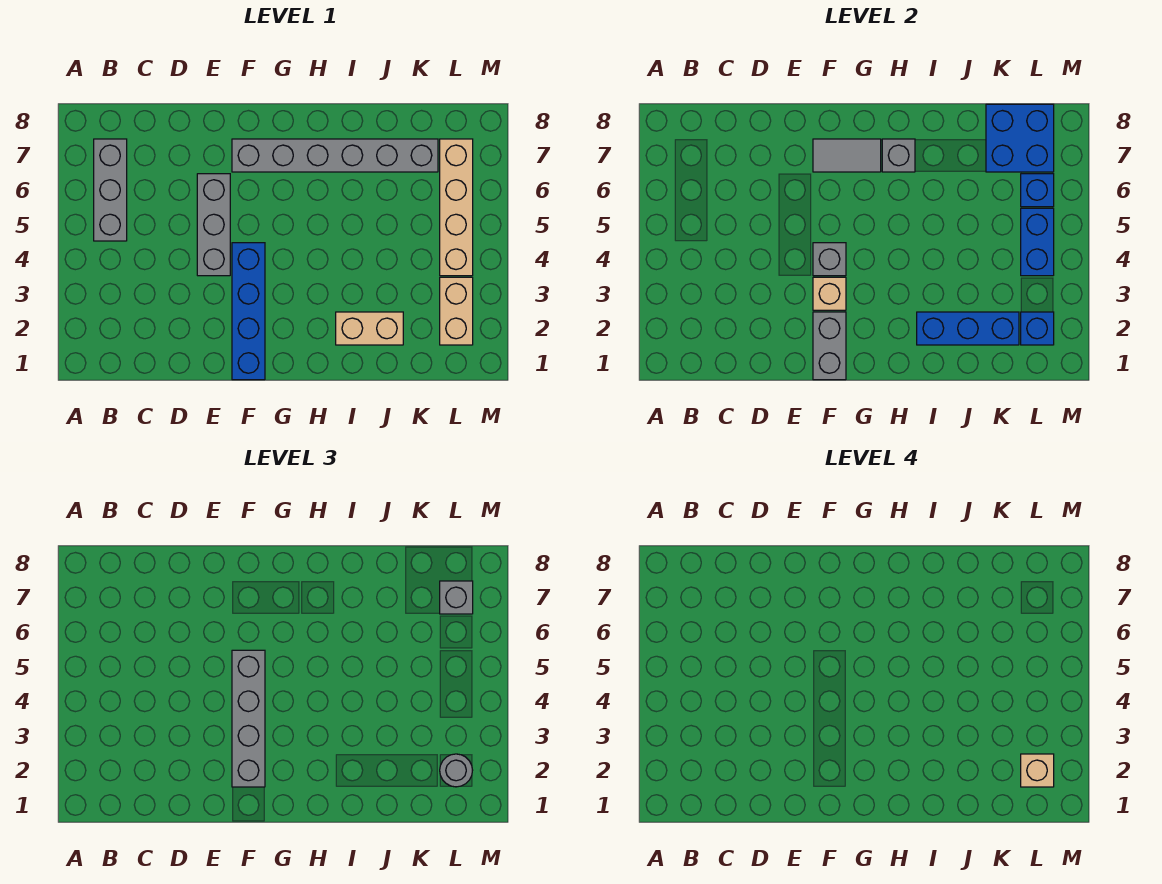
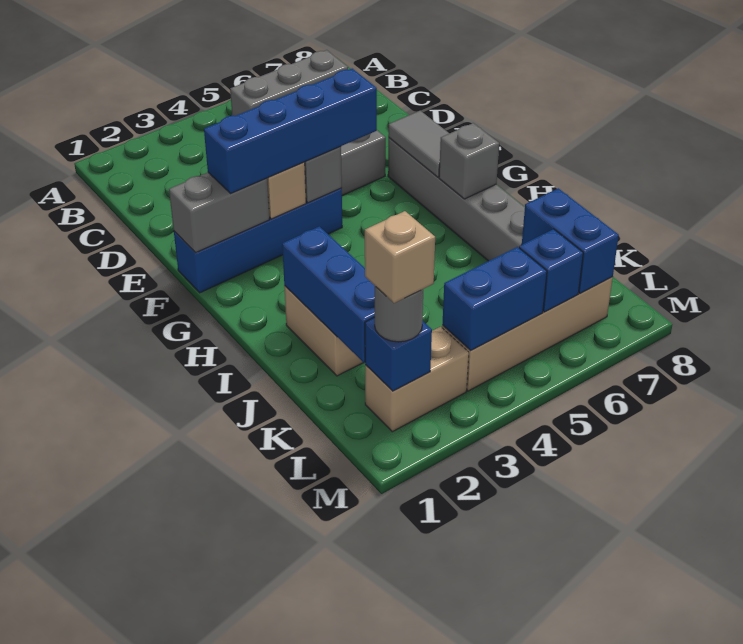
grey brick F2:F5 level 3 -> blue brick F2:F5 level 3
blue brick K7:L8 level 2 -> blue brick K7:L7 level 2
grey brick L7 level 3 -> none

